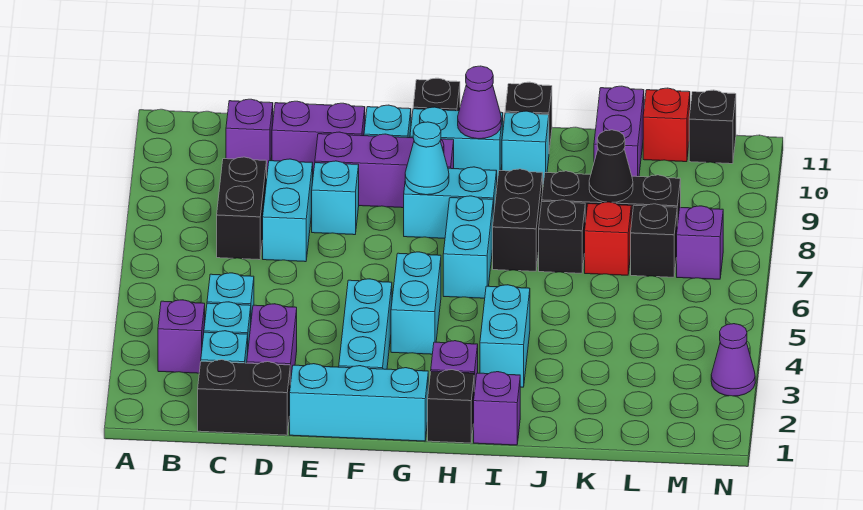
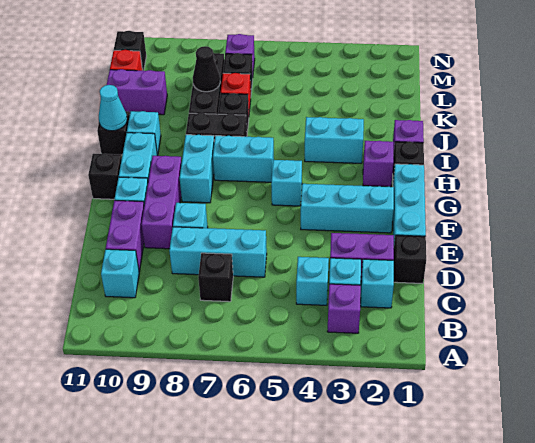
black brick C1:D1 level 1 -> black brick D1 level 1
black brick C7:C8 level 1 -> black brick C7 level 1
purple brick C10 level 1 -> cyan brick C10 level 1
cyan brick D7:D8 level 1 -> cyan brick D6:D8 level 1
cyan brick G4:G5 level 1 -> cyan brick G5 level 1
cyan cone G8 level 2 -> cyan cone I11 level 2
purple cone H10 level 2 -> none
purple cone N3 level 1 -> none

